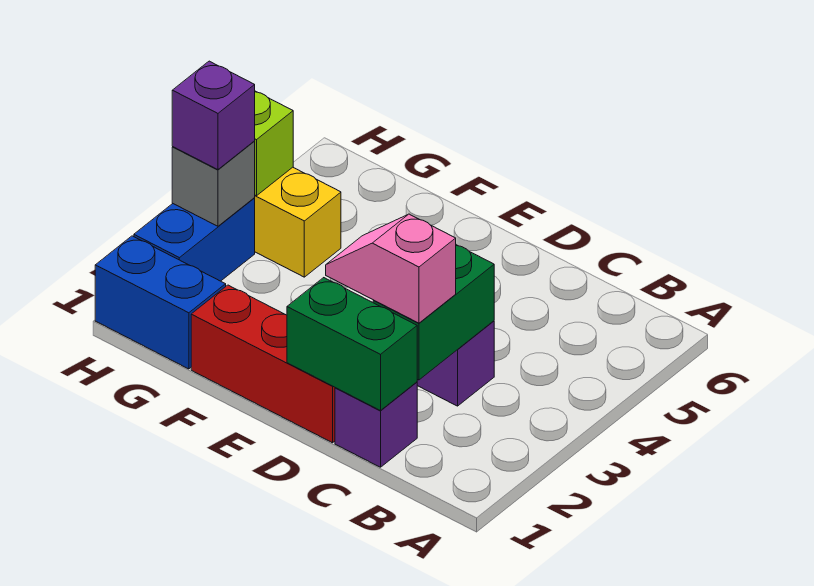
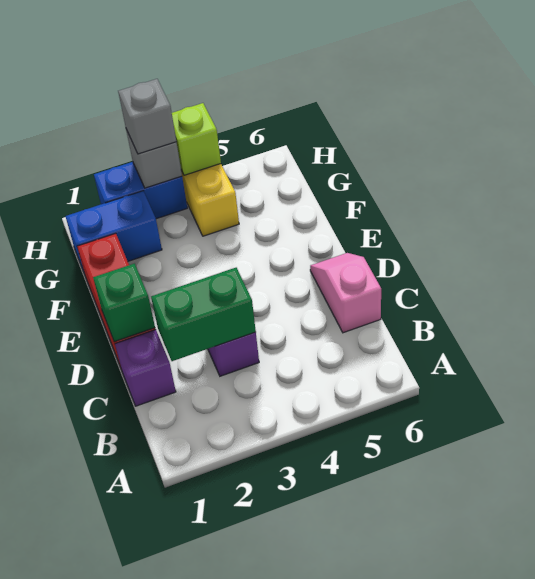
green brick C1:D1 level 2 -> green brick D1 level 2
pink slope C2:D2 level 3 top C -> pink slope C6:D6 level 1 top C
blue brick G1:H1 level 1 -> blue brick G1:G2 level 1
purple brick H3 level 3 -> grey brick H3 level 3

